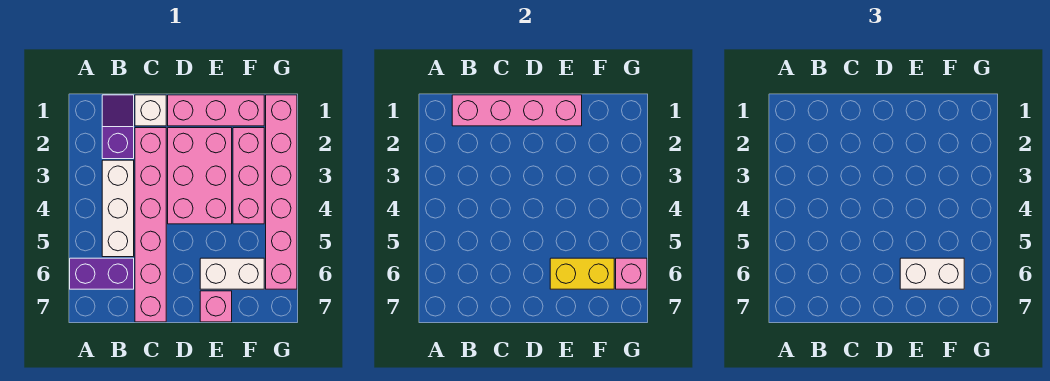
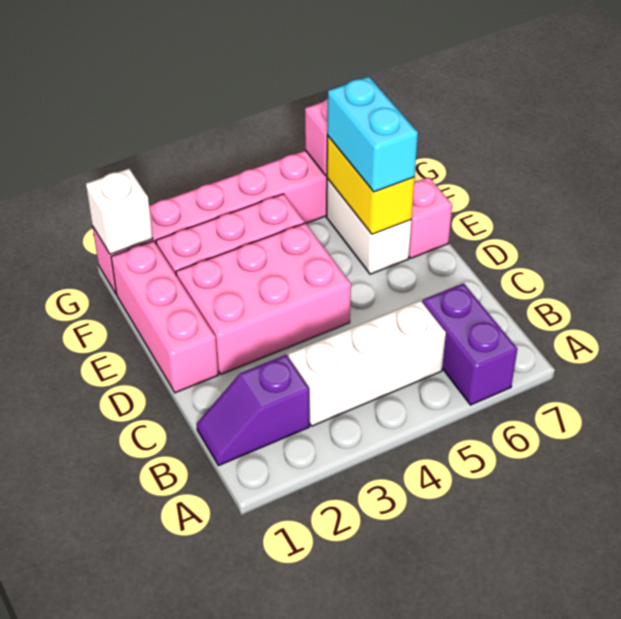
pink brick B1:E1 level 2 -> none
white brick C1 level 1 -> white brick G1 level 2
pink brick C2:C7 level 1 -> none
white brick E6:F6 level 3 -> cyan brick E6:F6 level 3

